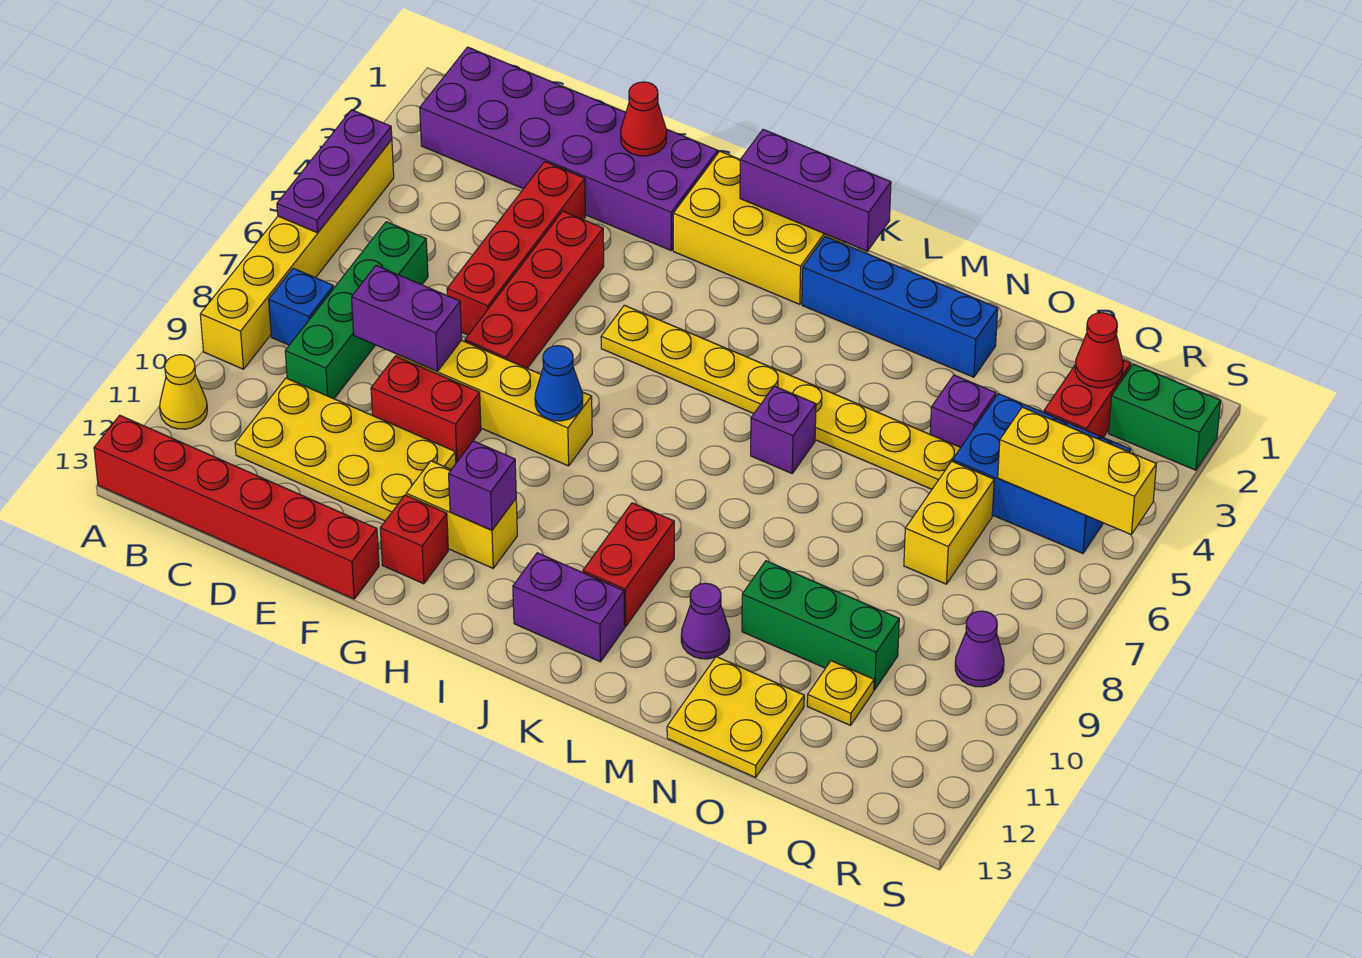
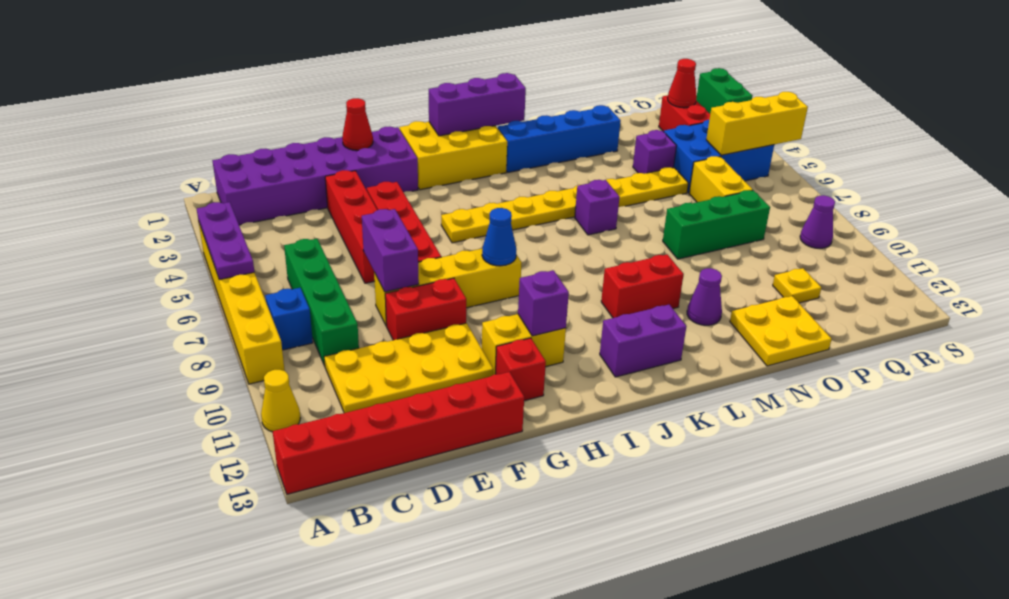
purple brick D8:E8 level 2 -> purple brick E7:E8 level 2
red brick K10:K11 level 1 -> red brick K10:L10 level 1
green brick N10:P10 level 1 -> green brick N8:P8 level 1
green brick R2:S2 level 1 -> green brick S1:S2 level 1

